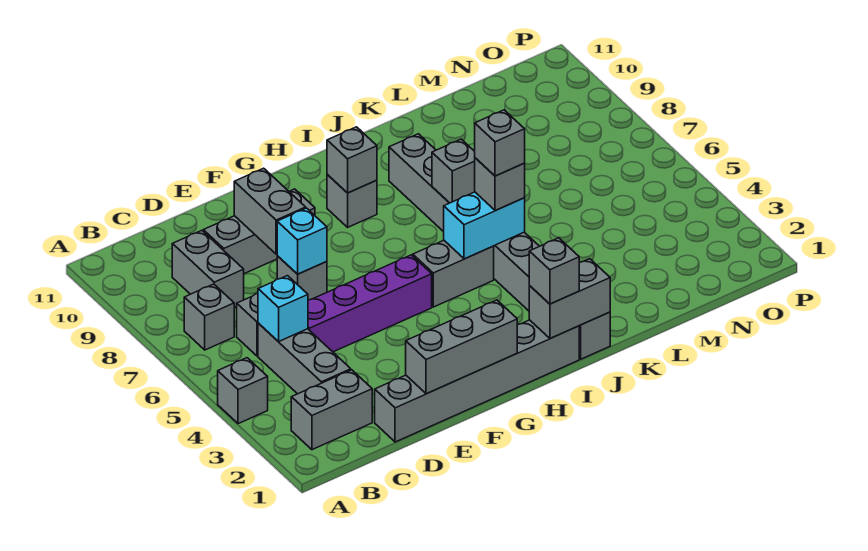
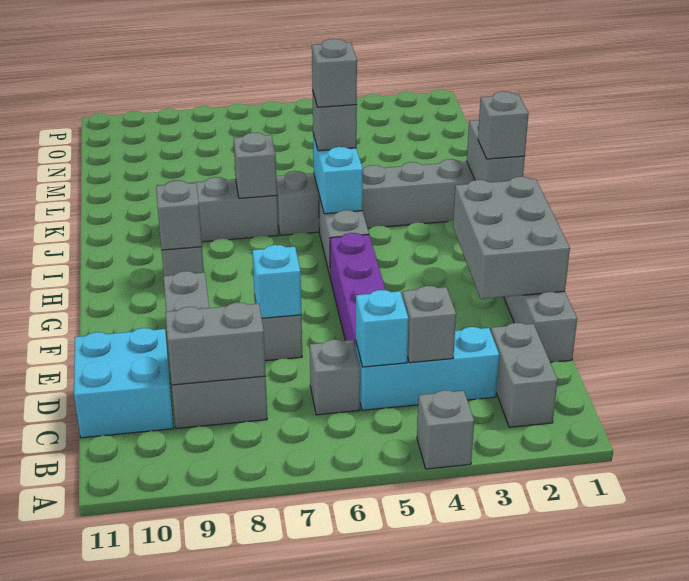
grey brick B7 level 1 -> grey brick C4 level 2
grey brick C3:C5 level 1 -> cyan brick C3:C5 level 1
none -> cyan brick C10:D11 level 1
grey brick E1:G1 level 2 -> grey brick E1:G2 level 2
grey brick E8:E9 level 2 -> grey brick C8:C9 level 2

